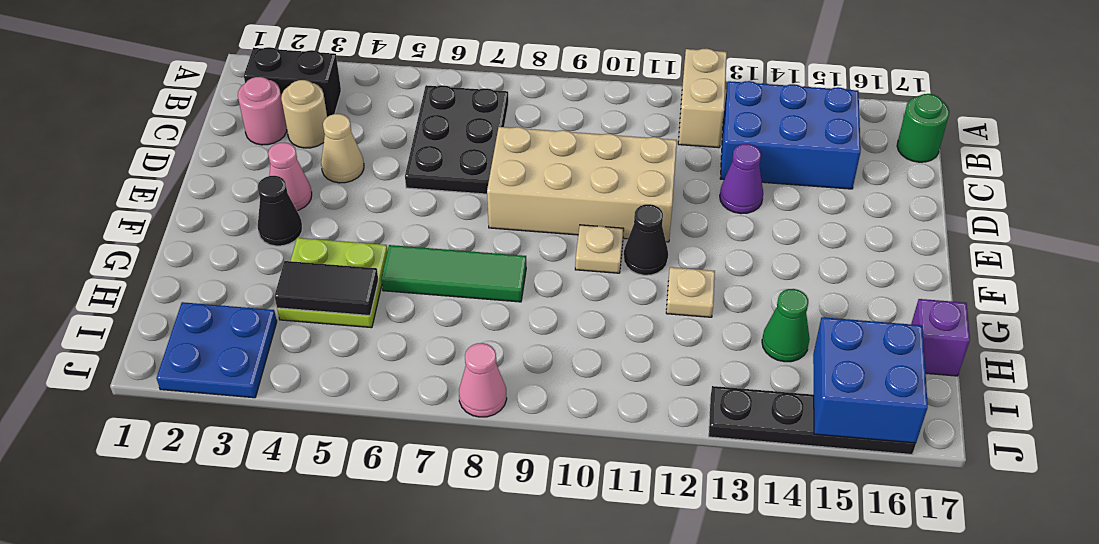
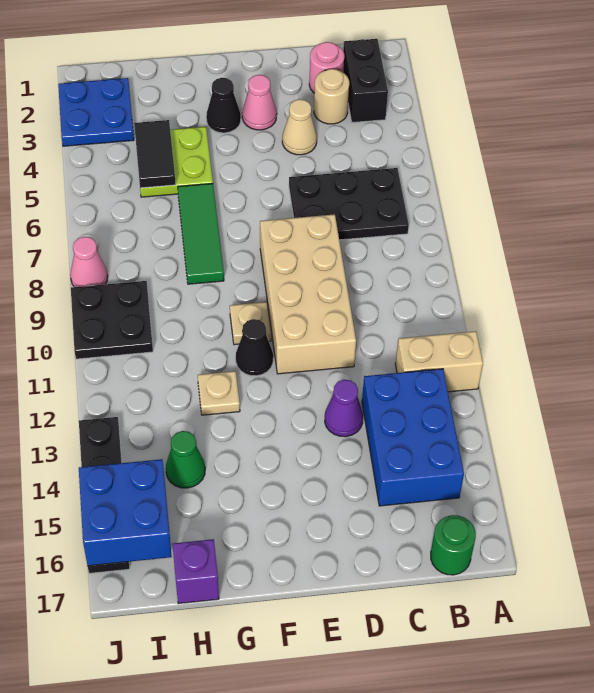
none -> black plate I9:J10 level 1

